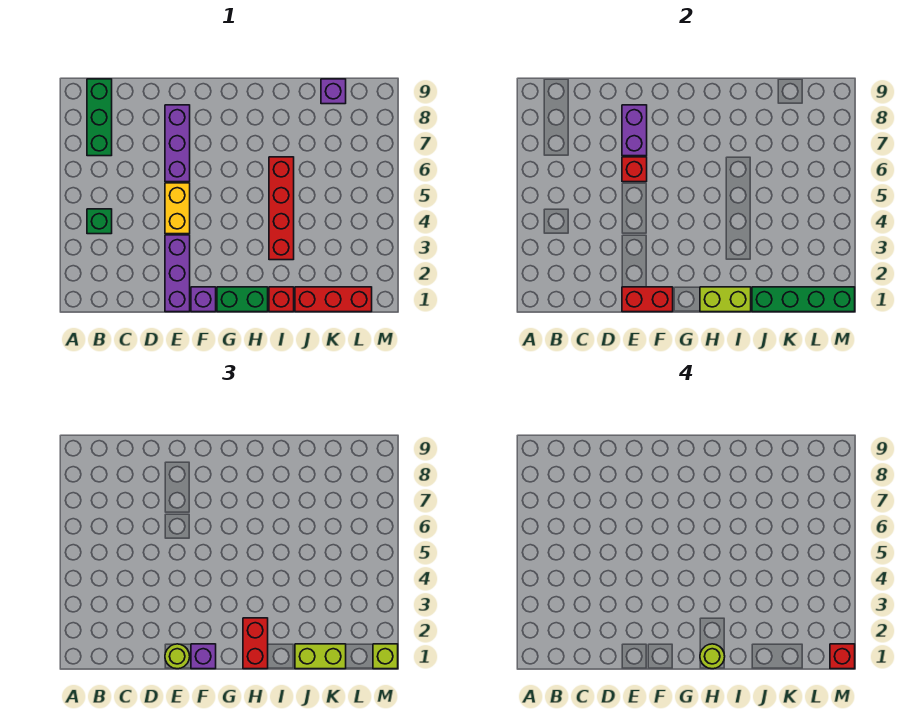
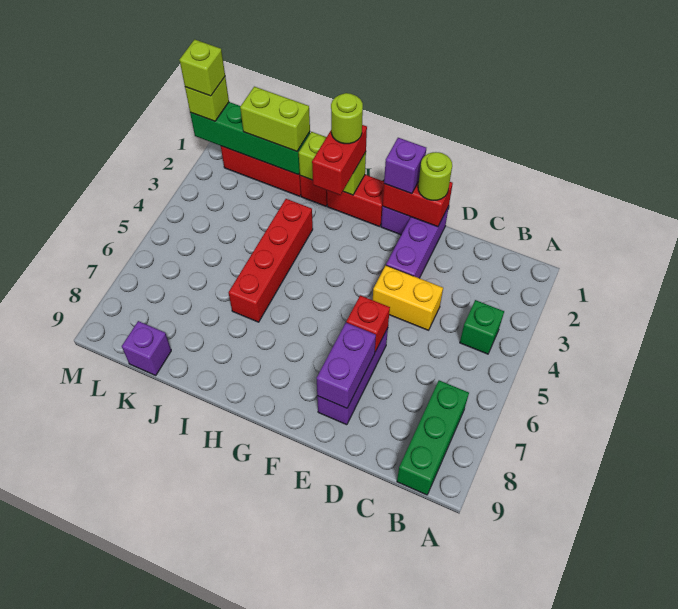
yellow brick E4:E5 level 1 -> yellow brick D4:E4 level 1
green brick G1:H1 level 1 -> red brick G1:H1 level 1
red brick M1 level 4 -> lime brick M1 level 4

